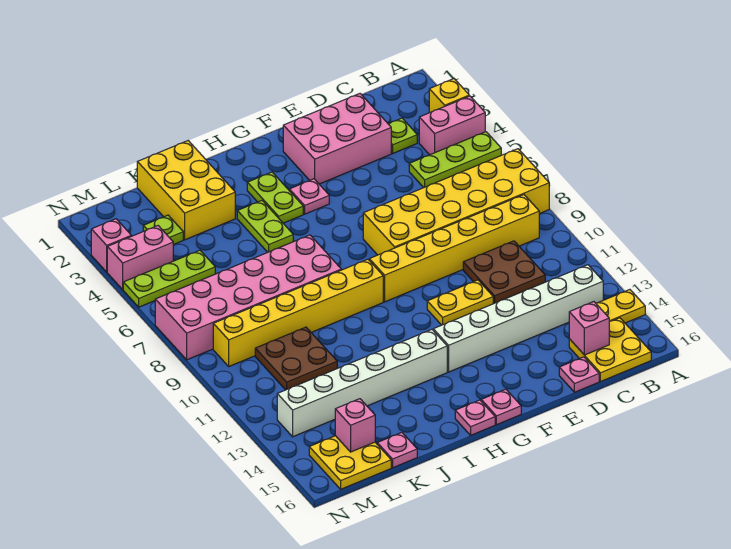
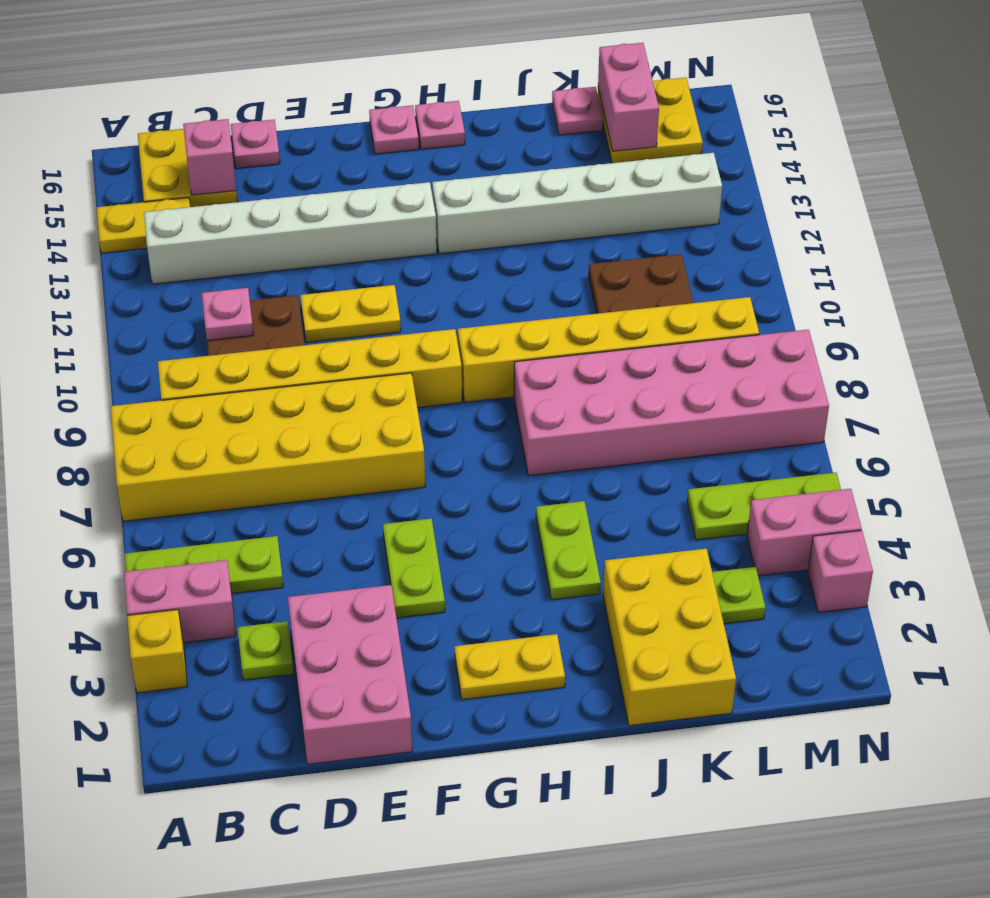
pink brick D2:F3 level 1 -> pink brick D1:E3 level 1
none -> yellow plate G2:H2 level 1
pink plate G4 level 1 -> pink plate C11 level 2
lime plate H3:H4 level 1 -> lime plate F4:F5 level 1
pink brick L15 level 2 -> pink brick L15:L16 level 2

